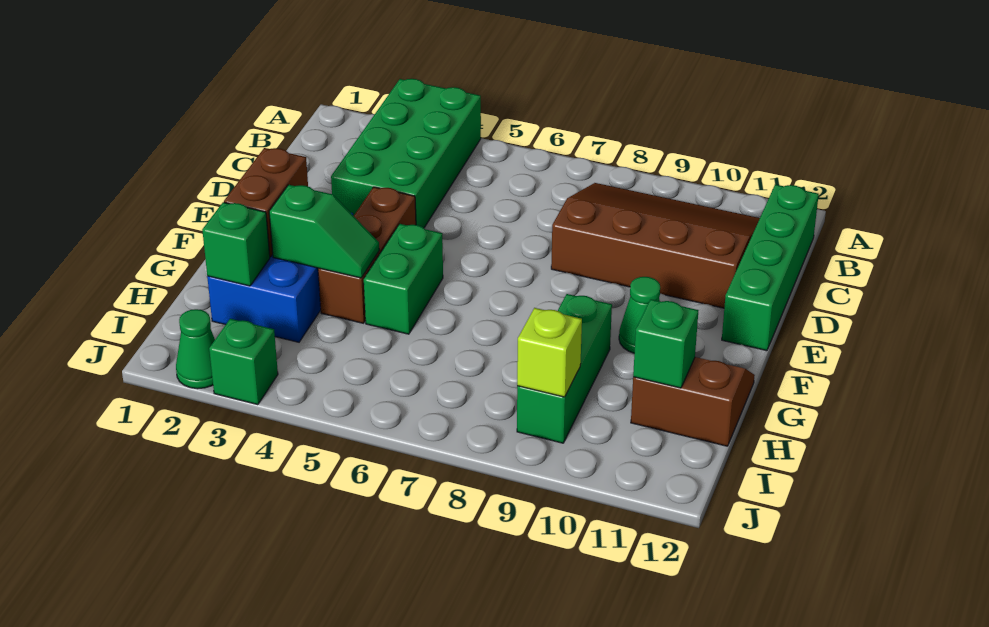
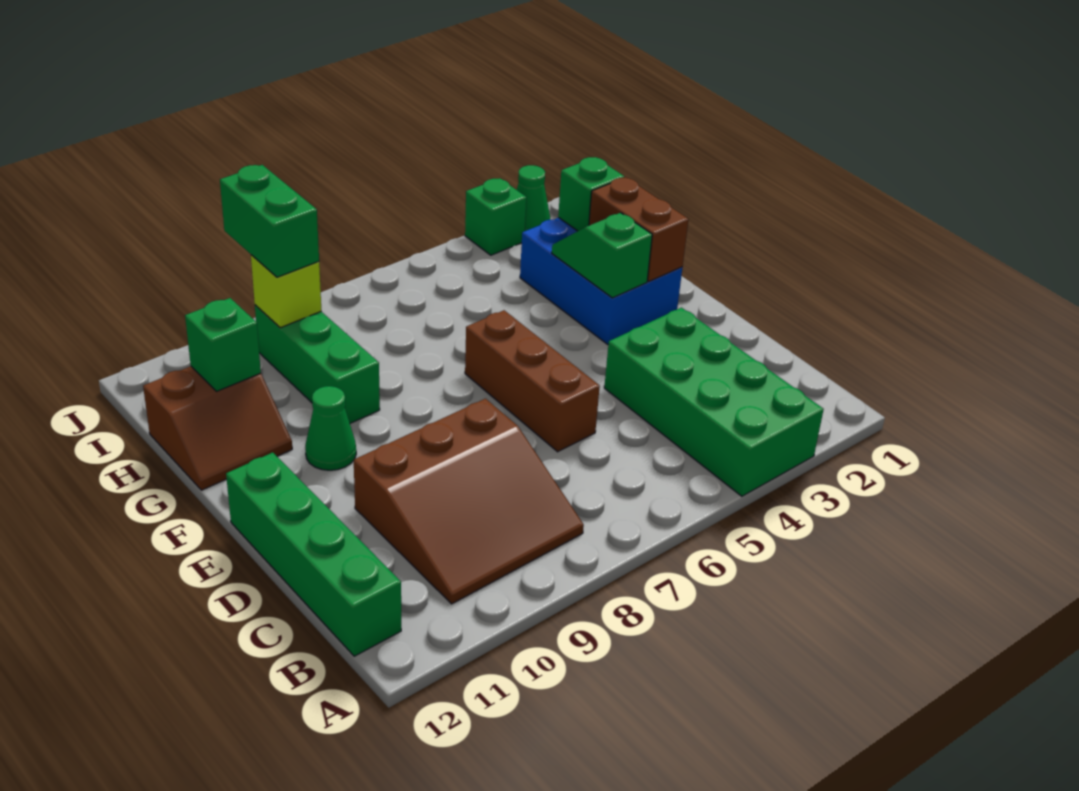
brown slope B8:D11 level 1 top D -> brown slope B8:D10 level 1 top D
brown brick E4:G4 level 1 -> brown brick D6:F6 level 1
green brick F5:G5 level 1 -> green brick I9:J9 level 3
green slope G3:G4 level 2 top 3 -> green slope F3:G3 level 2 top F

